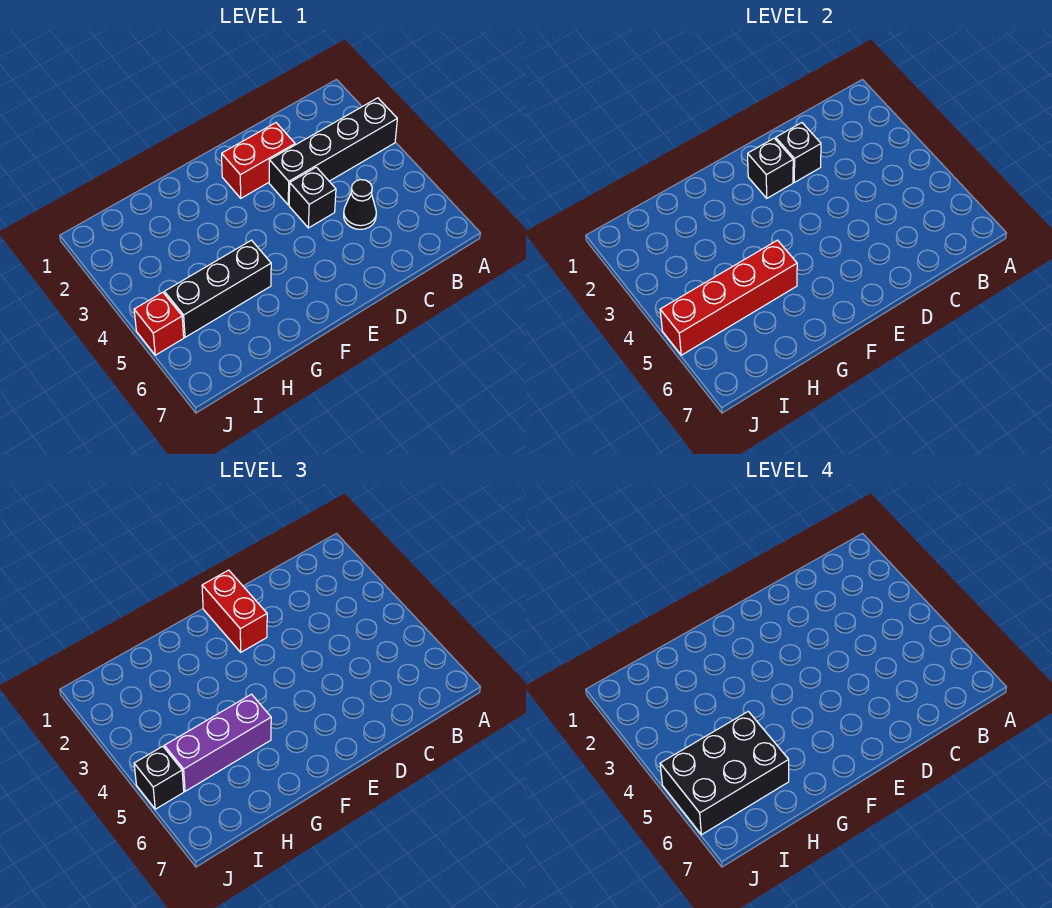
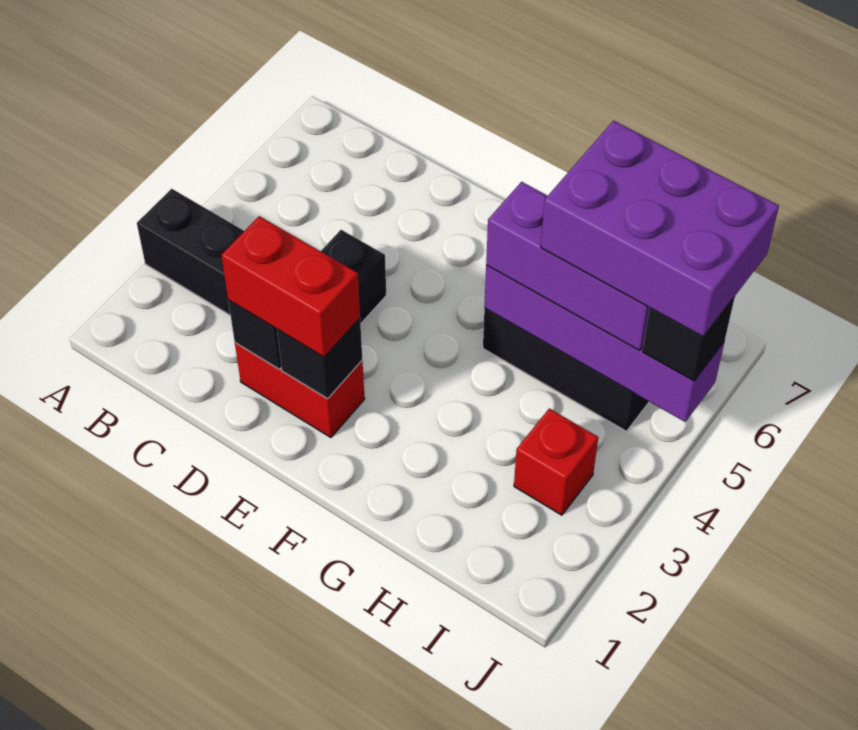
black cone C5 level 1 -> none
red brick E1:E2 level 3 -> red brick D2:E2 level 3
red brick G5:J5 level 2 -> purple brick G5:J5 level 2
black brick H5:J6 level 4 -> purple brick H5:J6 level 4
red brick J5 level 1 -> red brick I3 level 1

